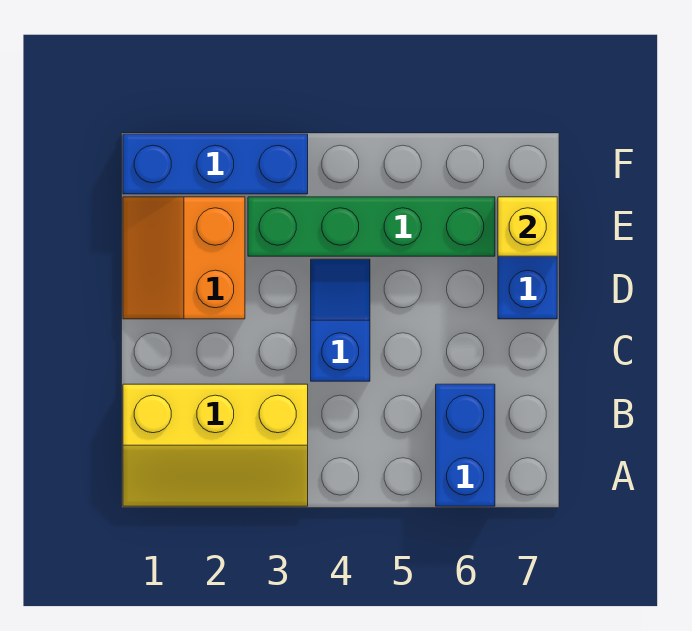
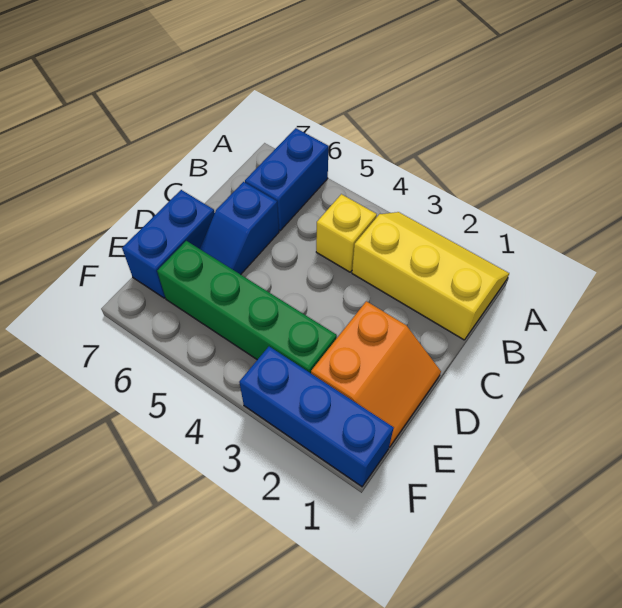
blue slope C4:D4 level 1 top C -> blue slope C6:D6 level 1 top C
yellow brick E7 level 2 -> yellow brick B4 level 1

